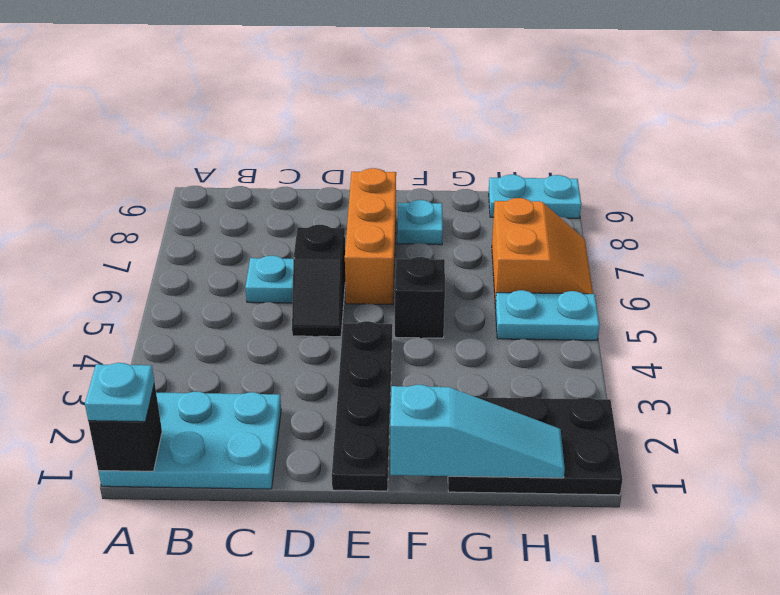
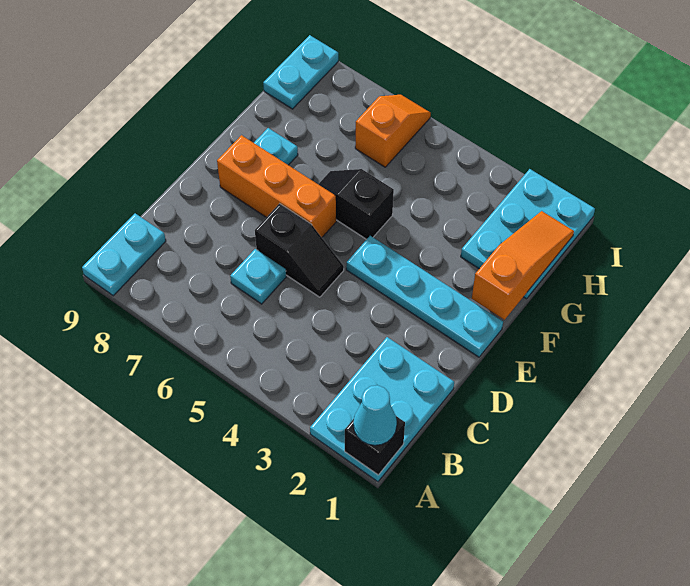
cyan plate A1 level 3 -> cyan cone A1 level 3
black plate E1:E4 level 1 -> cyan plate E1:E4 level 1
cyan slope F1:H1 level 2 top F -> orange slope F1:H1 level 2 top F
black plate G1:I2 level 1 -> cyan plate G1:I2 level 1
cyan plate H5:I5 level 1 -> cyan plate A9:B9 level 1
orange slope H6:I7 level 1 top H -> orange slope H6:I6 level 1 top H

